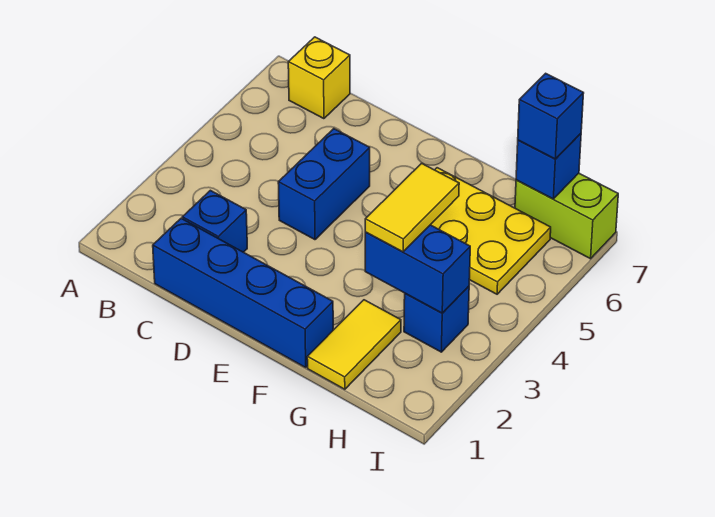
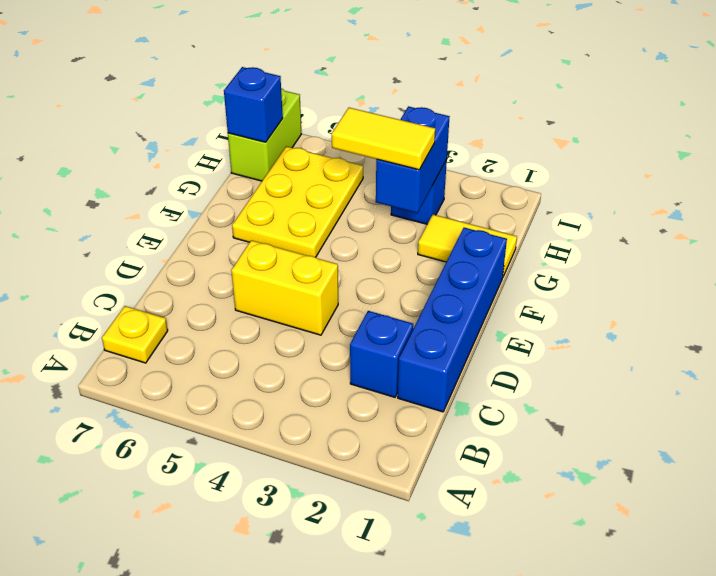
yellow brick B7 level 1 -> yellow plate B7 level 1
blue brick D4:D5 level 1 -> yellow brick D4:D5 level 1
blue brick H7 level 3 -> none

